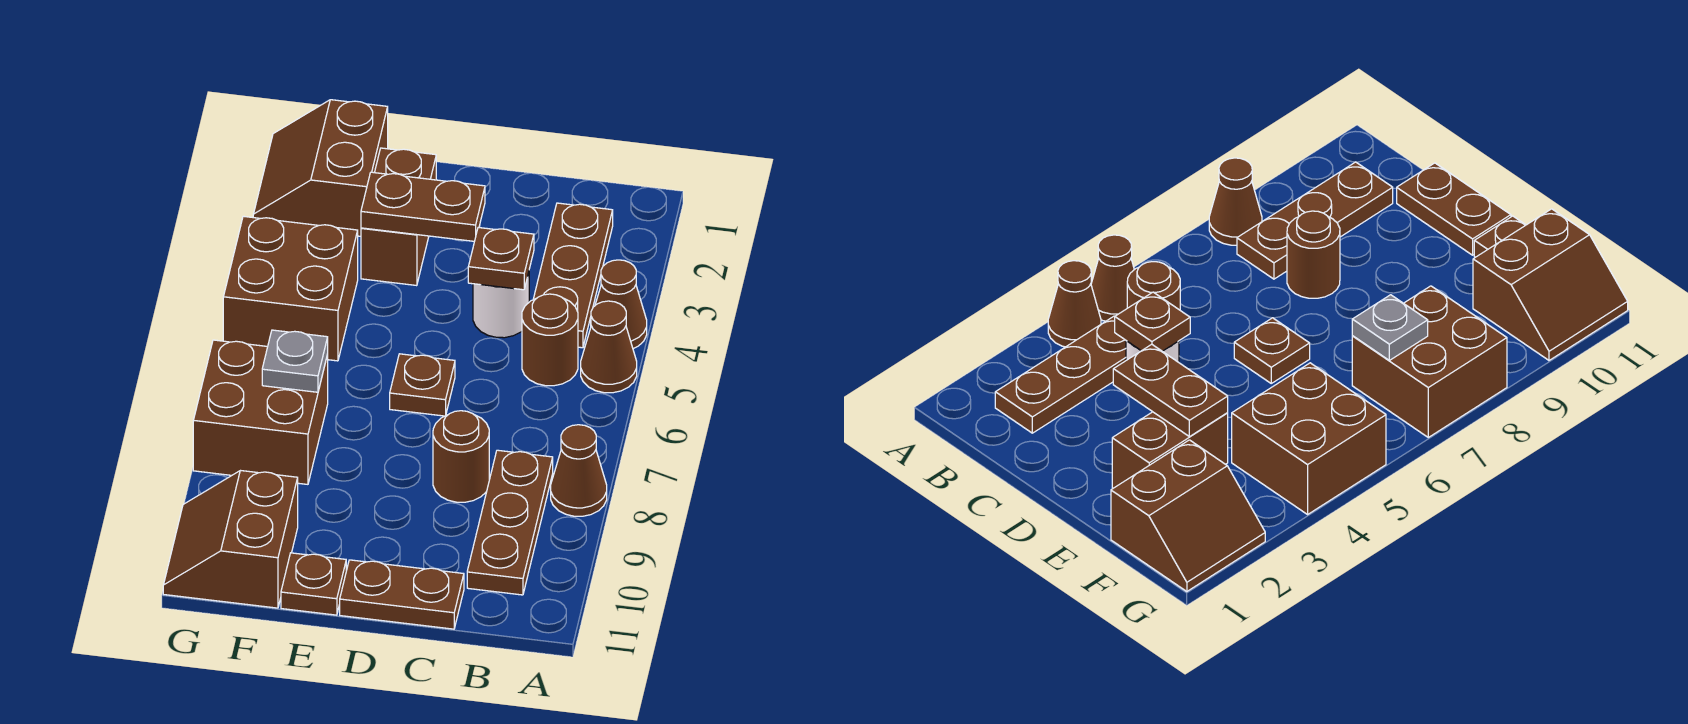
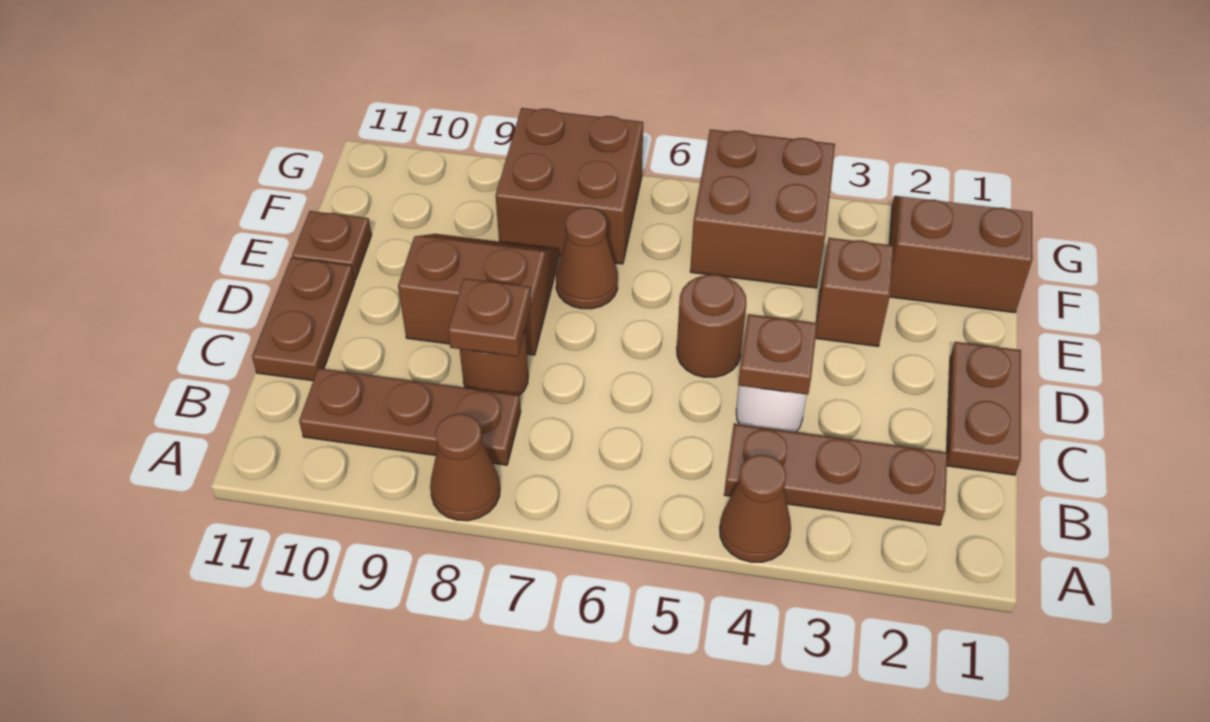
brown cone A5 level 1 -> brown cone E7 level 1
brown round brick B5 level 1 -> brown round brick D5 level 1
brown plate D3:E3 level 2 -> brown plate C1:D1 level 1
brown plate D6 level 1 -> brown plate C8 level 2
brown brick E2:E3 level 1 -> brown brick E3 level 1
grey plate F7 level 2 -> none
brown slope F10:G11 level 1 top F -> brown slope D8:E9 level 1 top D

